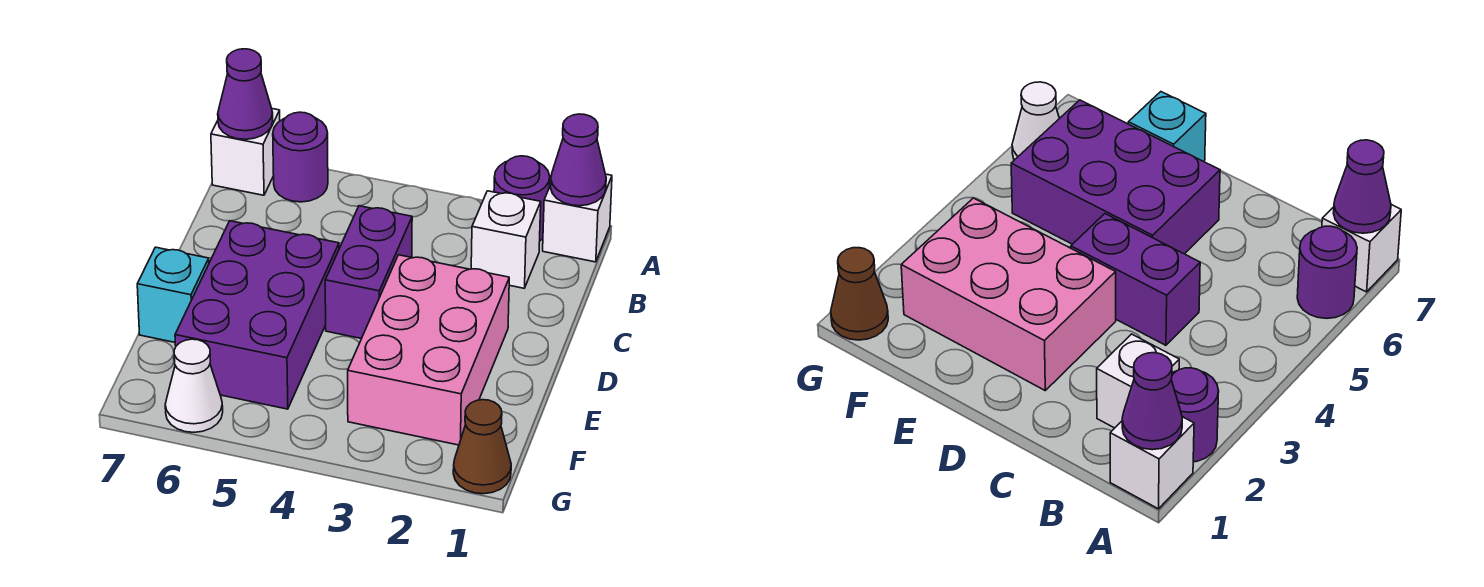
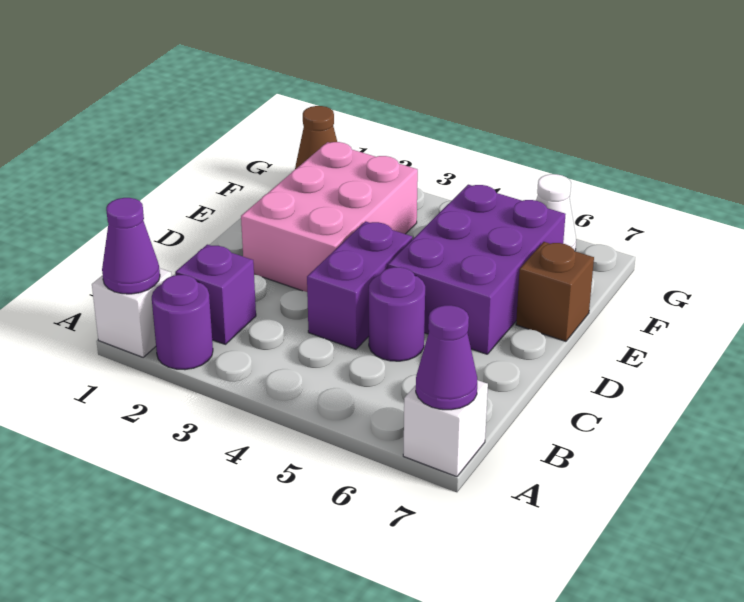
purple round brick A6 level 1 -> purple round brick C5 level 1
white brick B2 level 1 -> purple brick B2 level 1
cyan brick E7 level 1 -> brown brick E7 level 1

